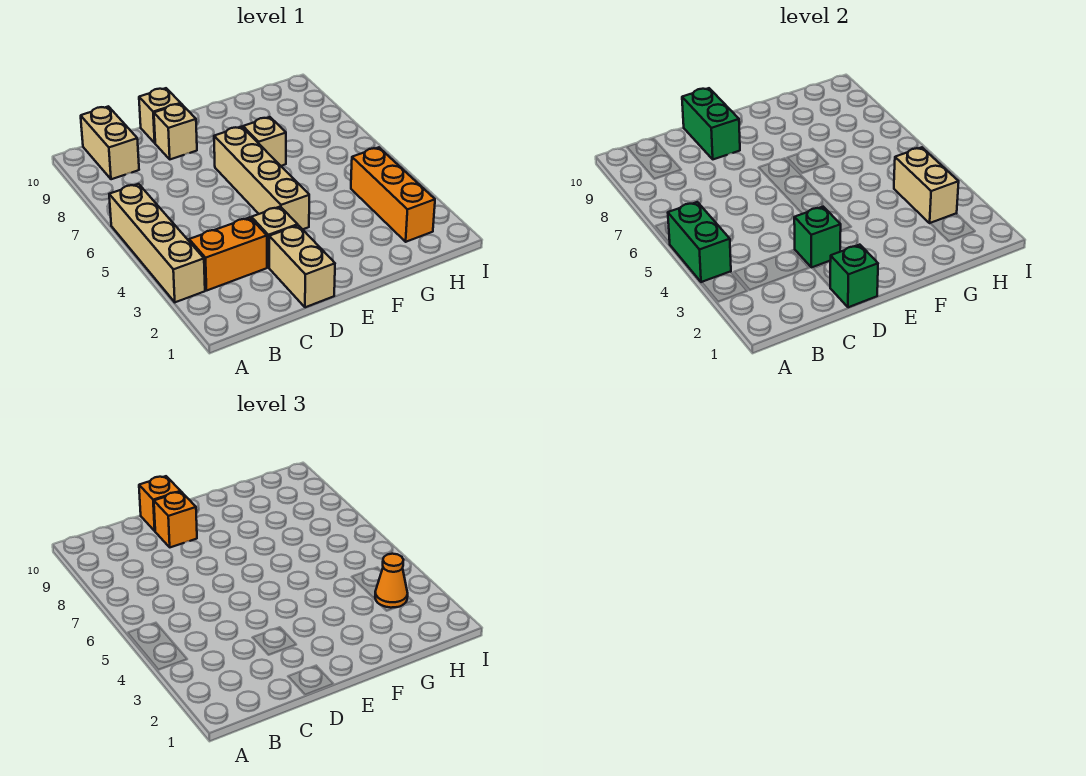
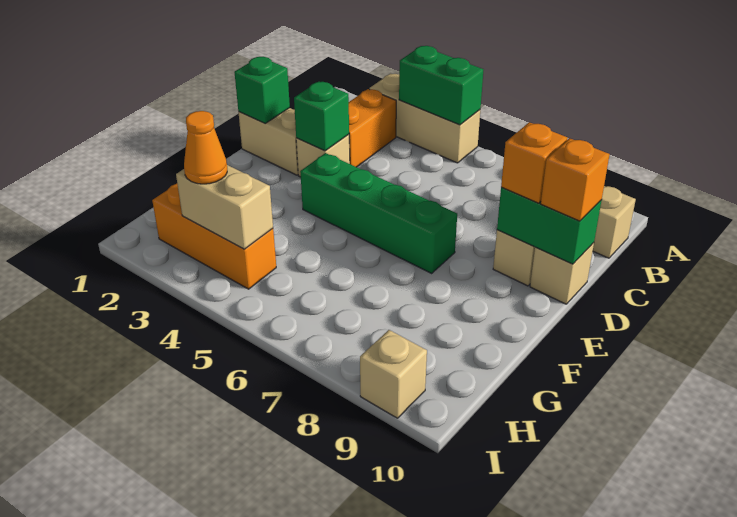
tan brick A3:A6 level 1 -> tan brick A3:A5 level 1
tan brick E4:E7 level 1 -> green brick E4:E7 level 1
tan brick F7 level 1 -> tan brick I9 level 1

